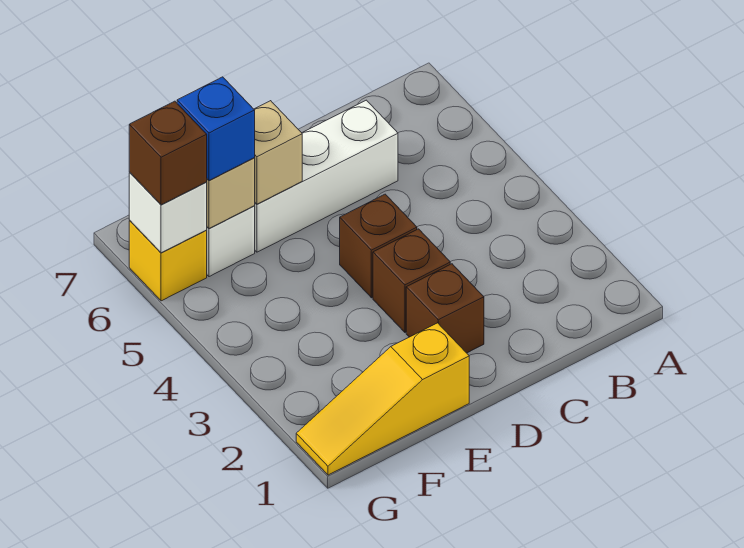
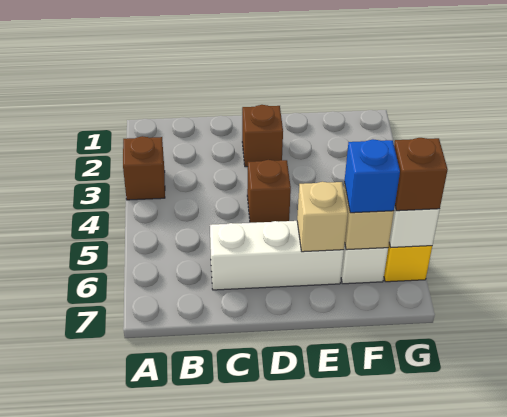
brown brick D3 level 1 -> brown brick A3 level 1
yellow slope E1:G1 level 1 top E -> none

